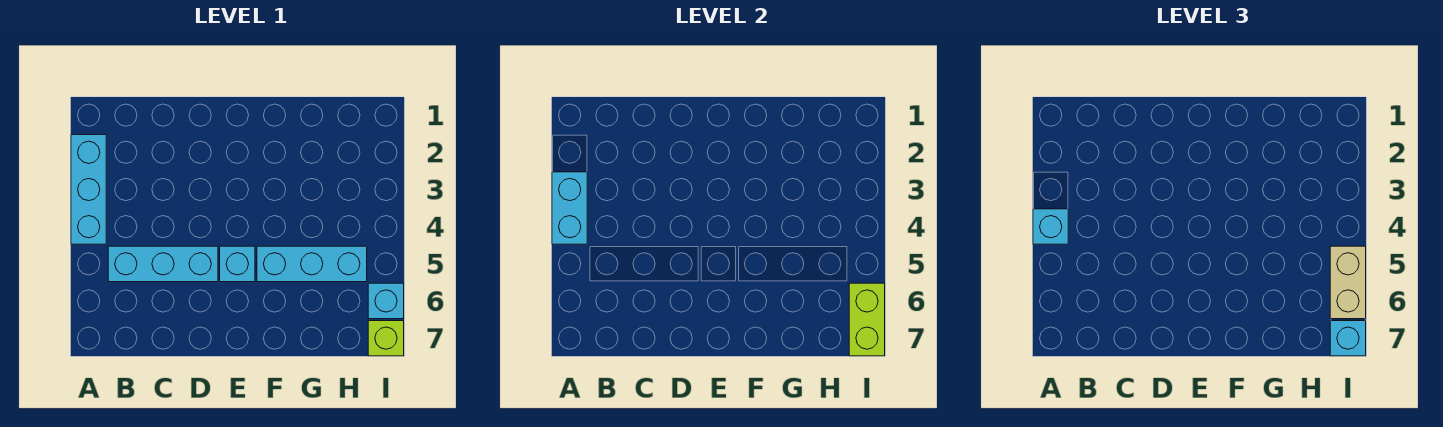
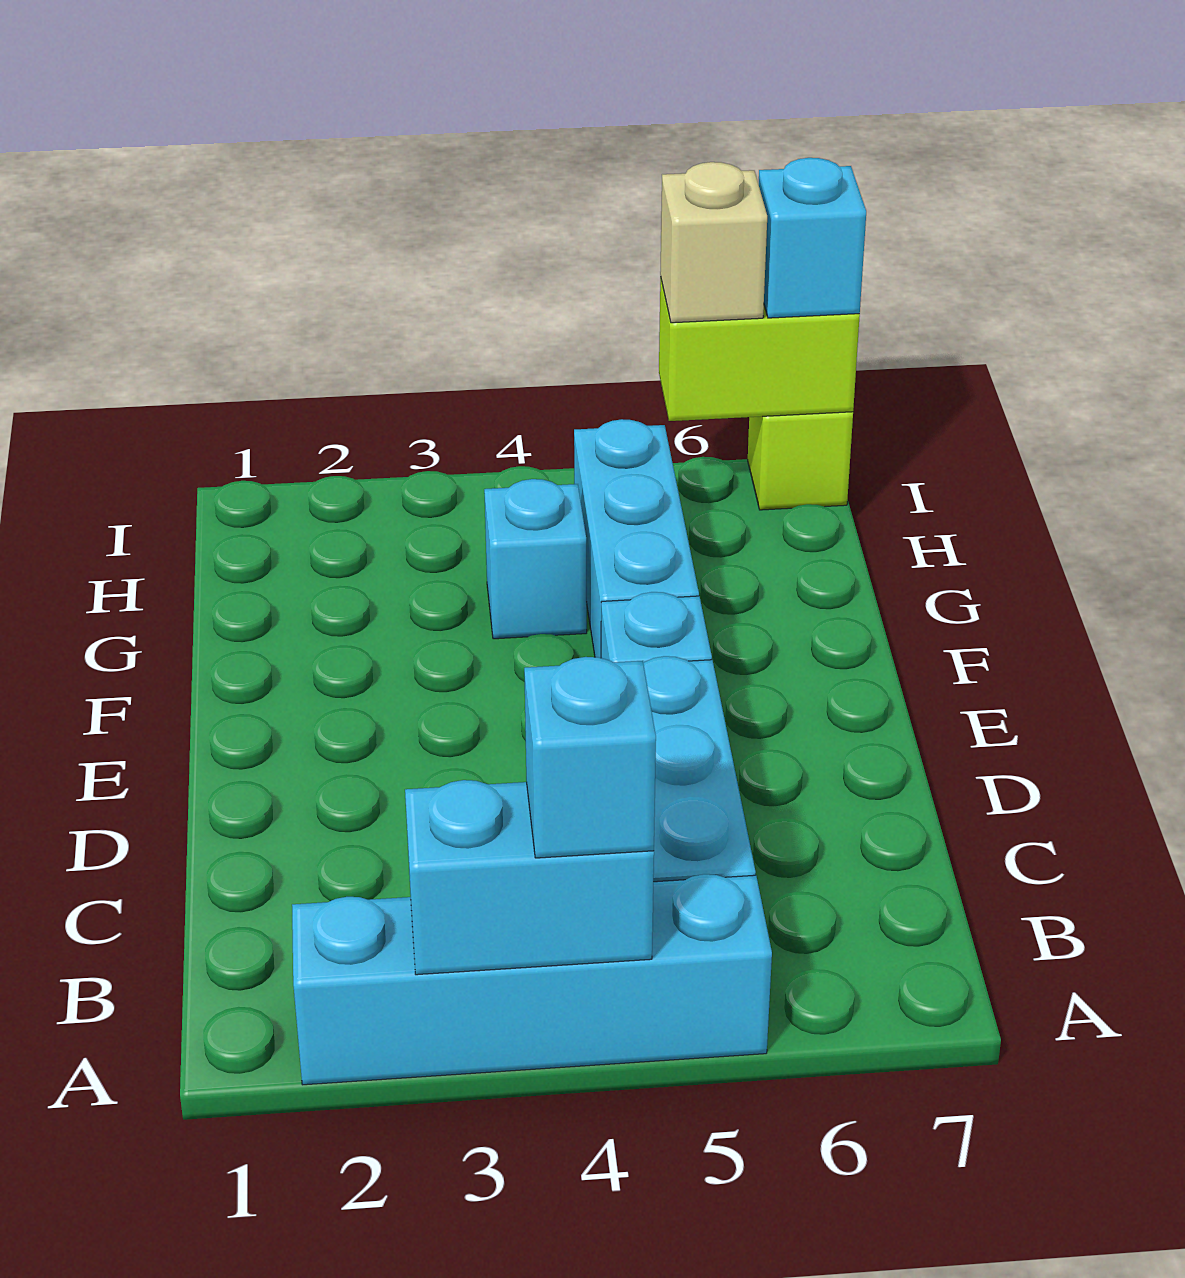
cyan brick A2:A4 level 1 -> cyan brick A2:A5 level 1
tan brick I5:I6 level 3 -> tan brick I6 level 3
cyan brick I6 level 1 -> cyan brick G4 level 1

